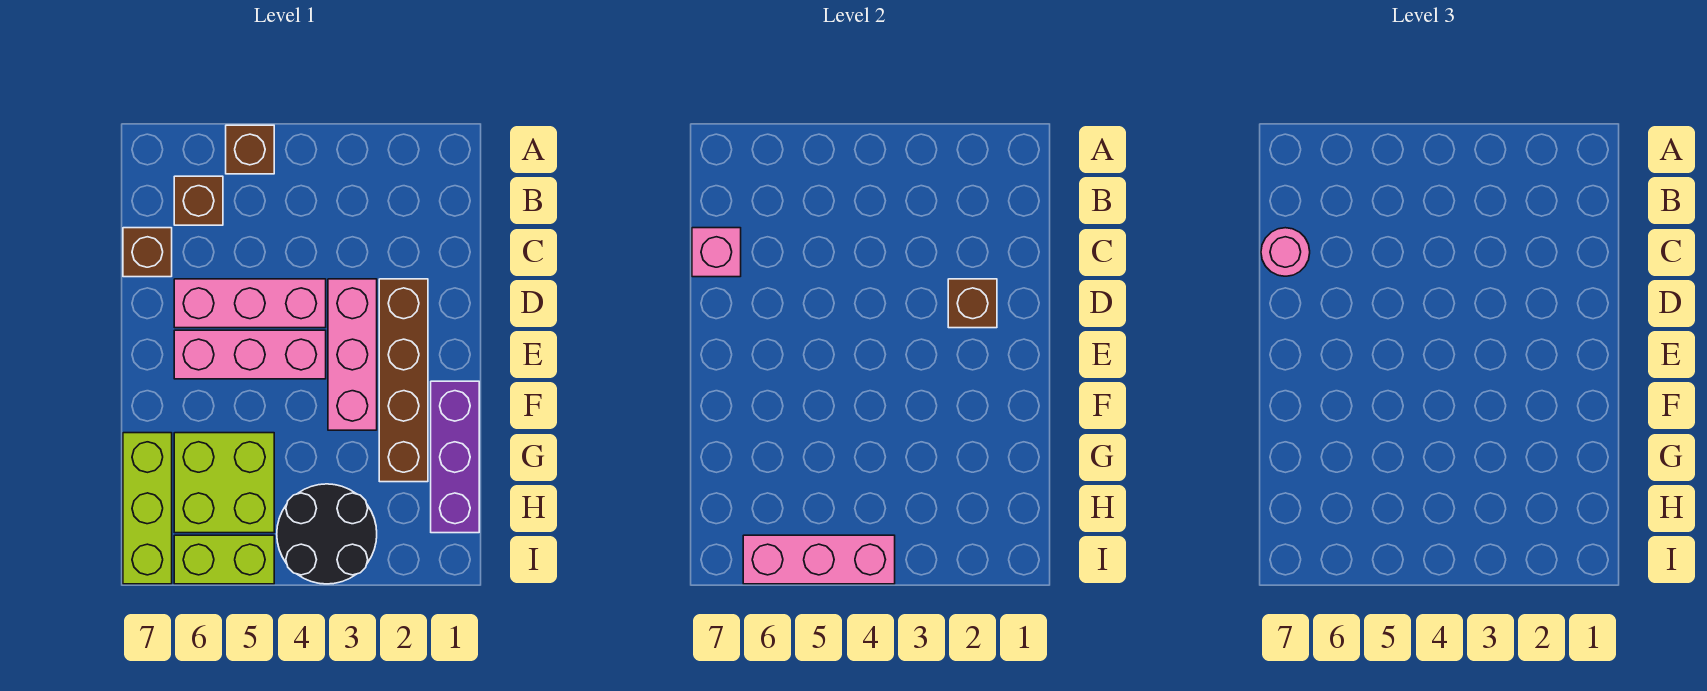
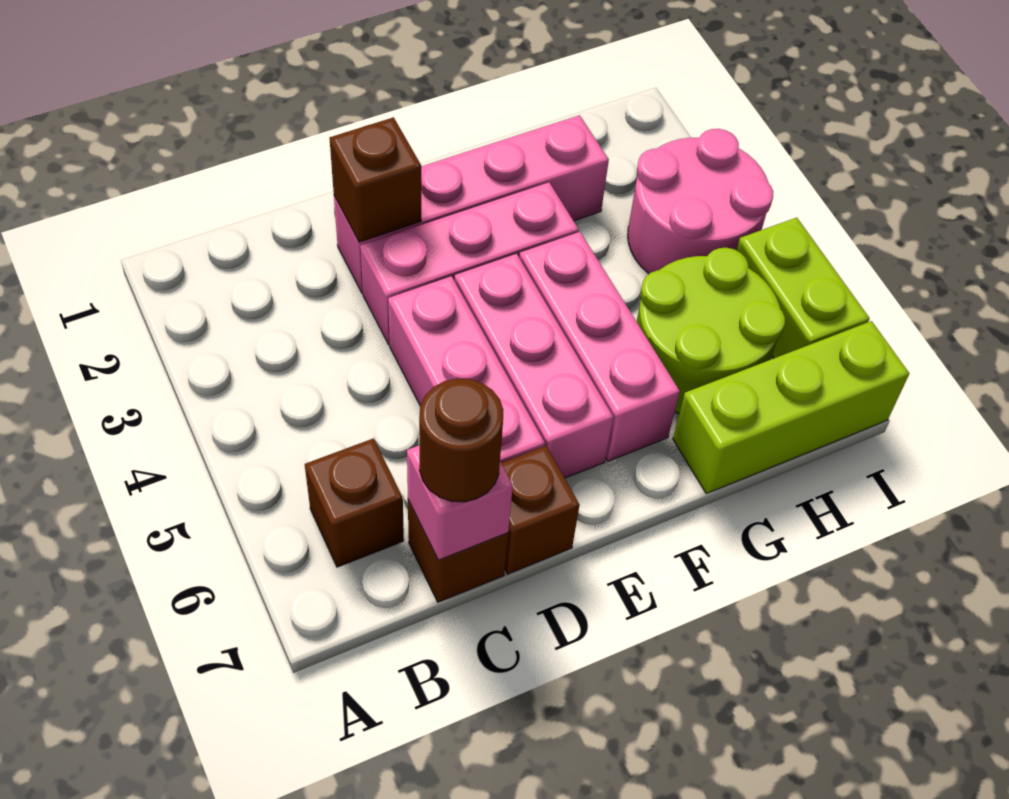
brown brick A5 level 1 -> brown brick D7 level 1
pink round brick C7 level 3 -> brown round brick C7 level 3
brown brick D2:G2 level 1 -> pink brick D2:G2 level 1
purple brick F1:H1 level 1 -> none
lime brick G5:H6 level 1 -> lime round brick G5:H6 level 1
black round brick H3:I4 level 1 -> pink round brick H3:I4 level 1
pink brick I4:I6 level 2 -> pink brick F4:F6 level 1

